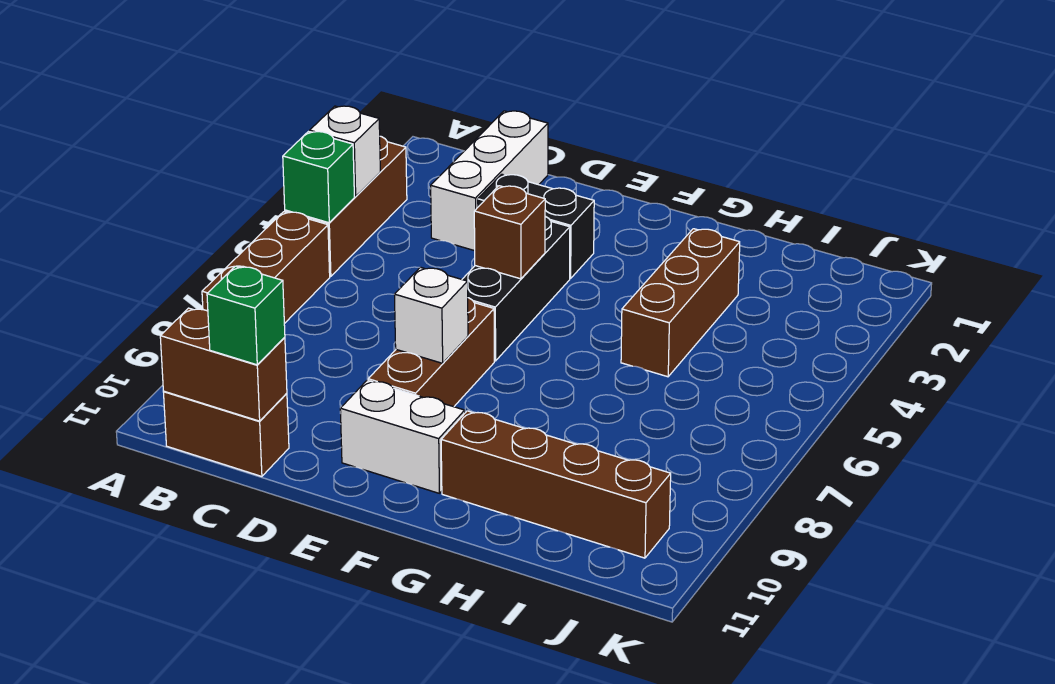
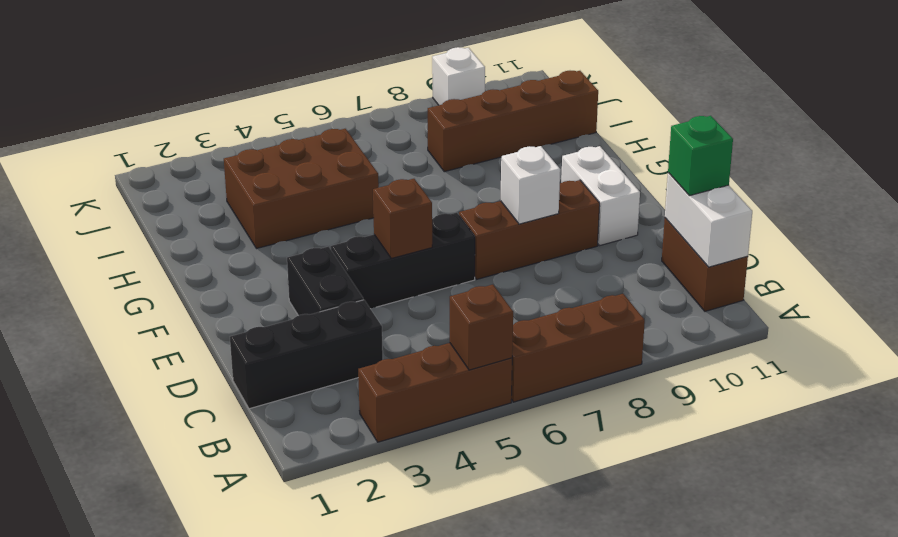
white brick A4 level 2 -> white brick K9 level 1
green brick A5 level 2 -> brown brick A5 level 2
brown brick B11:C11 level 2 -> white brick B11:C11 level 2
white brick C1:C3 level 1 -> black brick C1:C3 level 1
brown brick G10:J10 level 1 -> brown brick I8:I11 level 1
brown brick H3:H5 level 1 -> brown brick H3:I5 level 1

